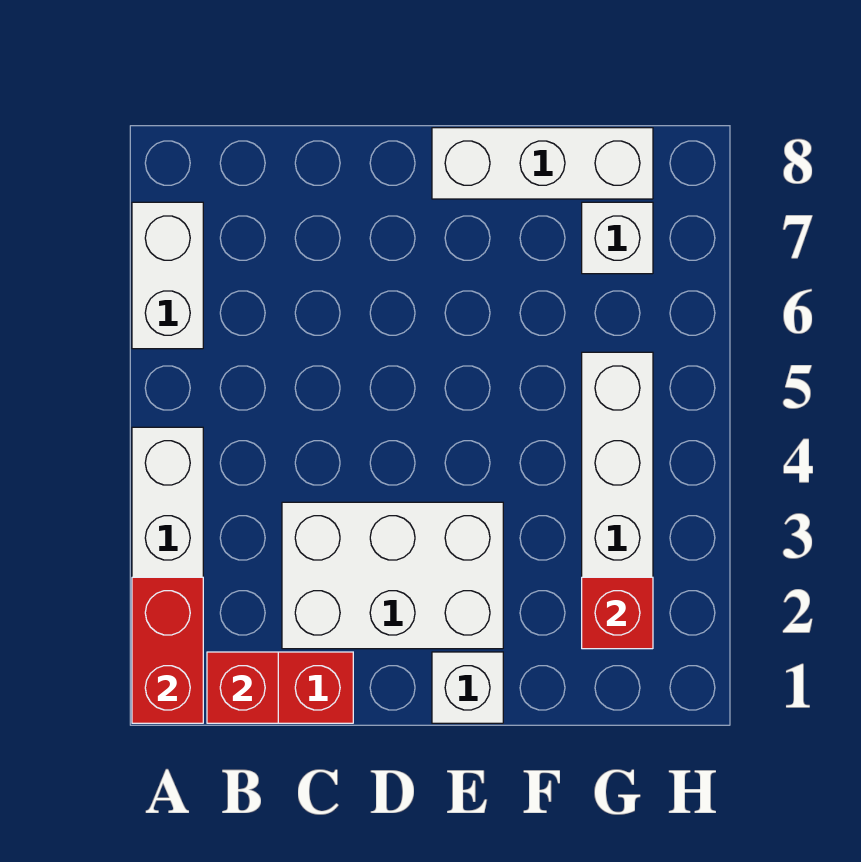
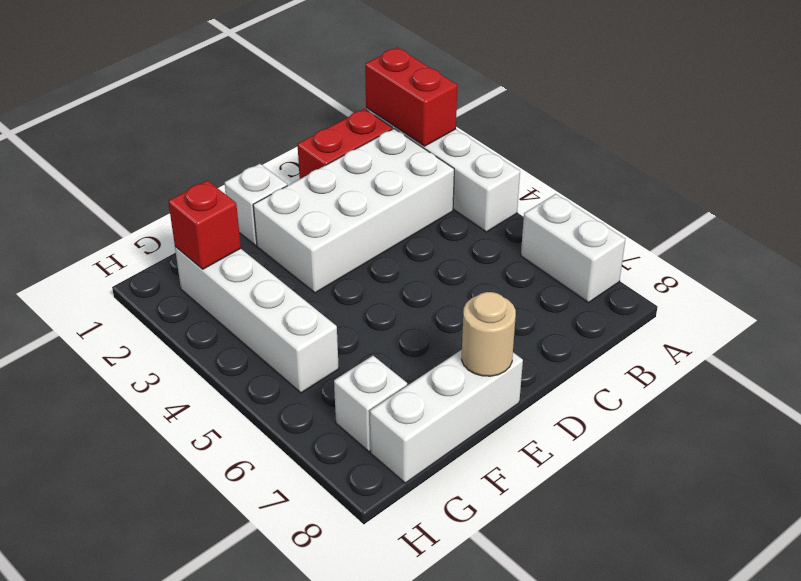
red brick B1 level 2 -> none
white brick C2:E3 level 1 -> white brick B2:E3 level 1
none -> tan round brick E8 level 2

